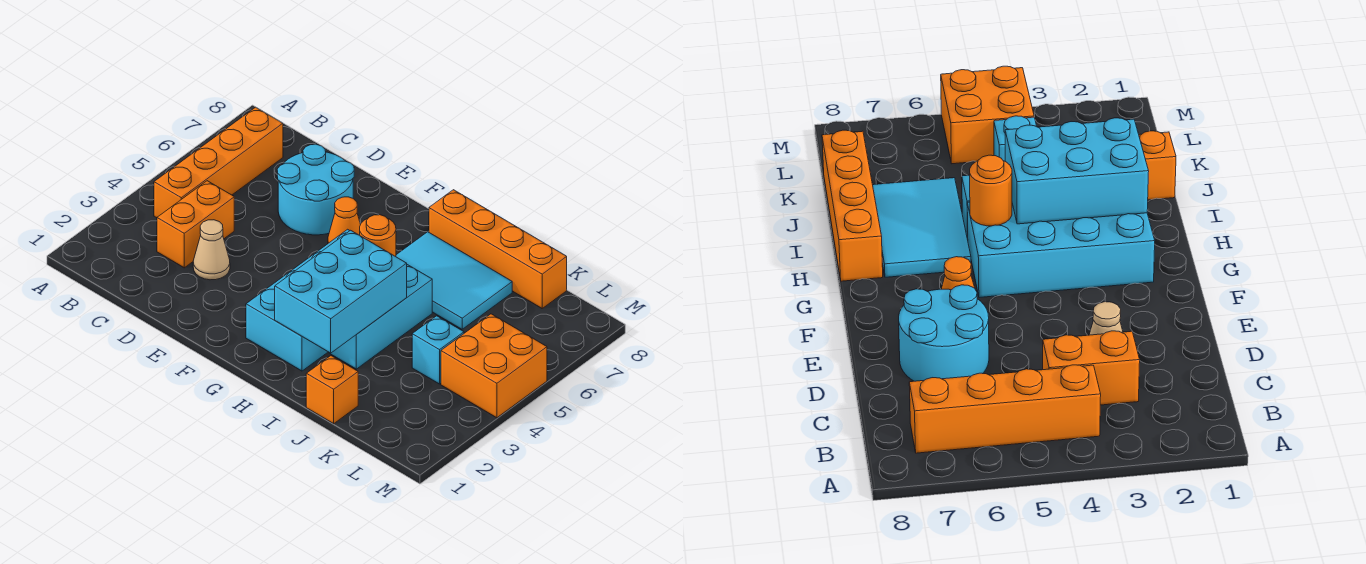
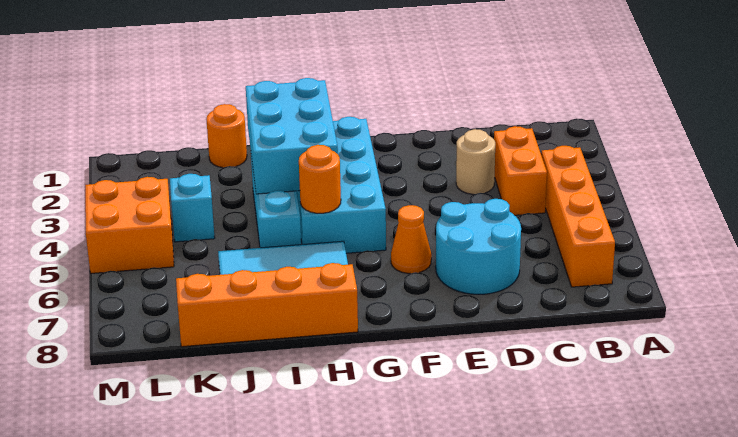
tan cone D3 level 1 -> tan round brick D3 level 1
orange brick J1 level 1 -> orange round brick J1 level 1

